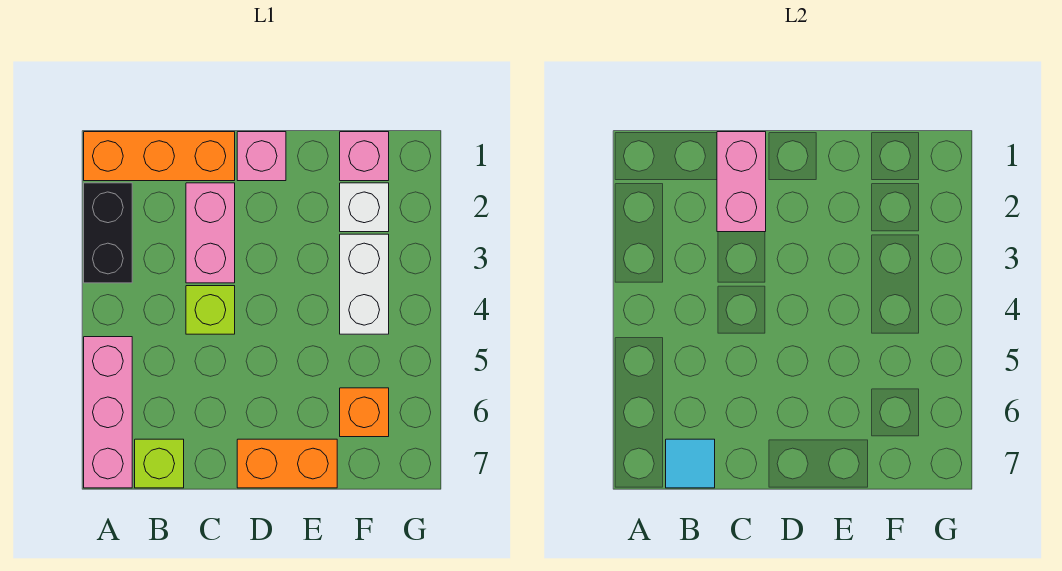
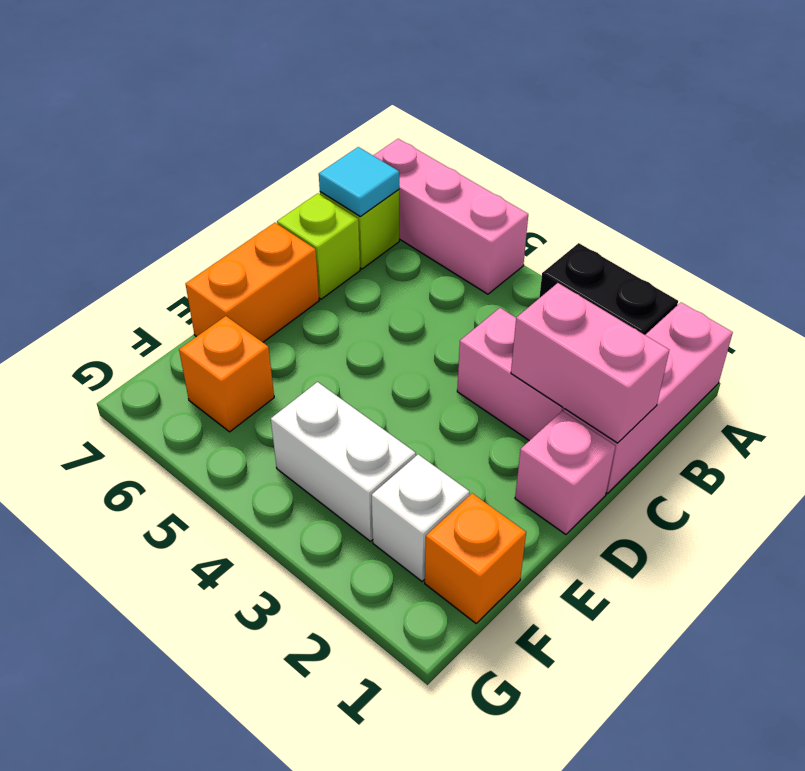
orange brick A1:C1 level 1 -> pink brick A1:C1 level 1
lime brick C4 level 1 -> lime brick C7 level 1
pink brick F1 level 1 -> orange brick F1 level 1

